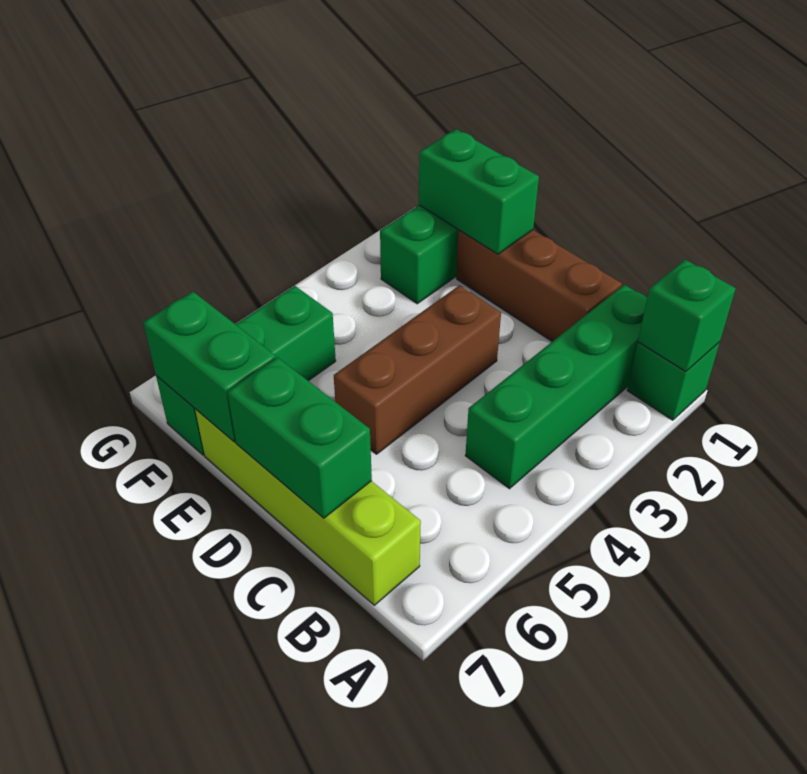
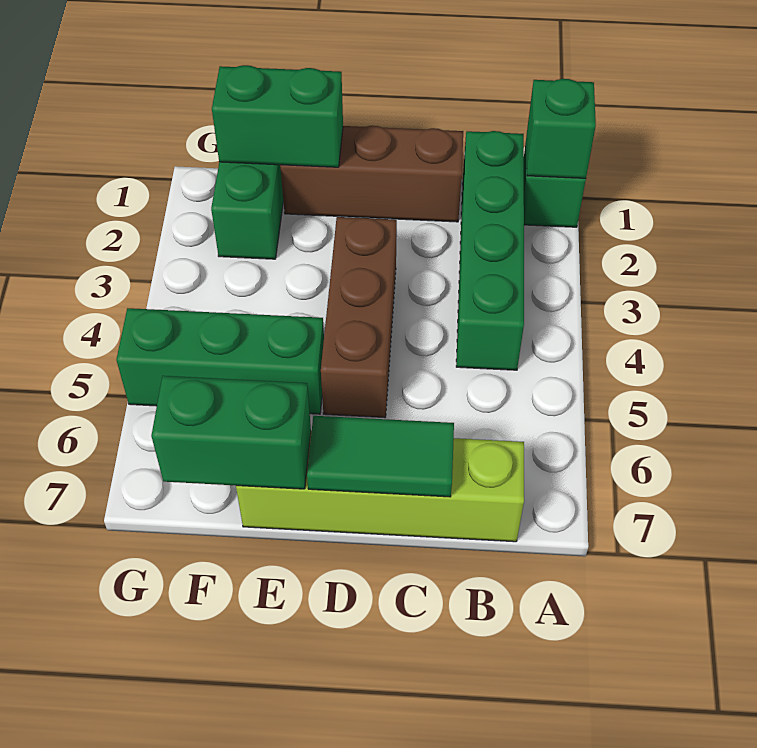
green brick C7:D7 level 2 -> green tile C7:D7 level 2
green brick F5:F7 level 1 -> green brick E5:G5 level 1

